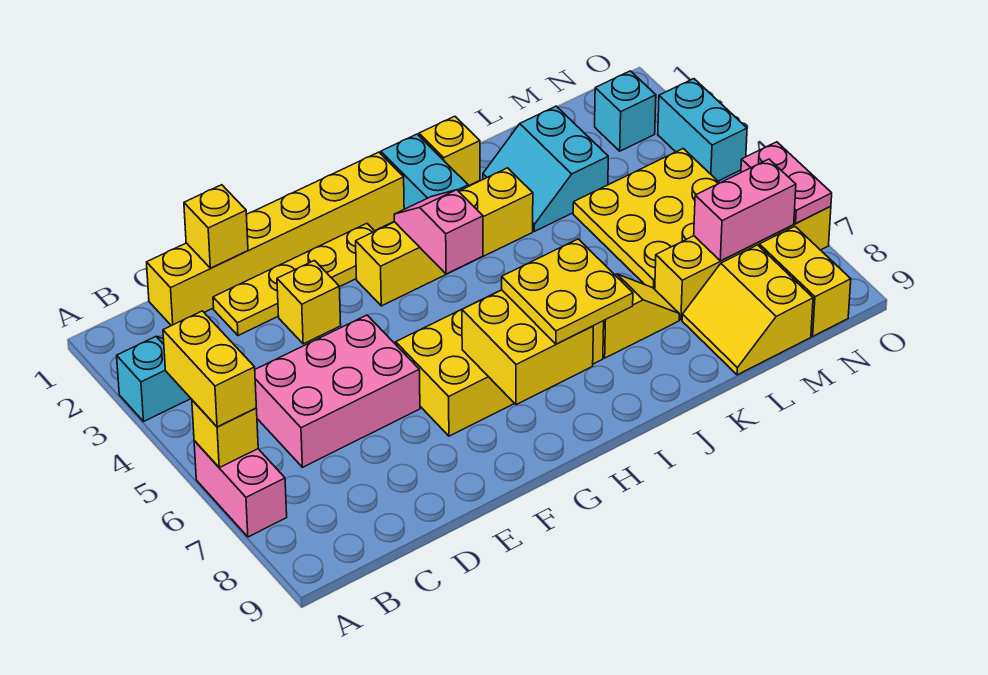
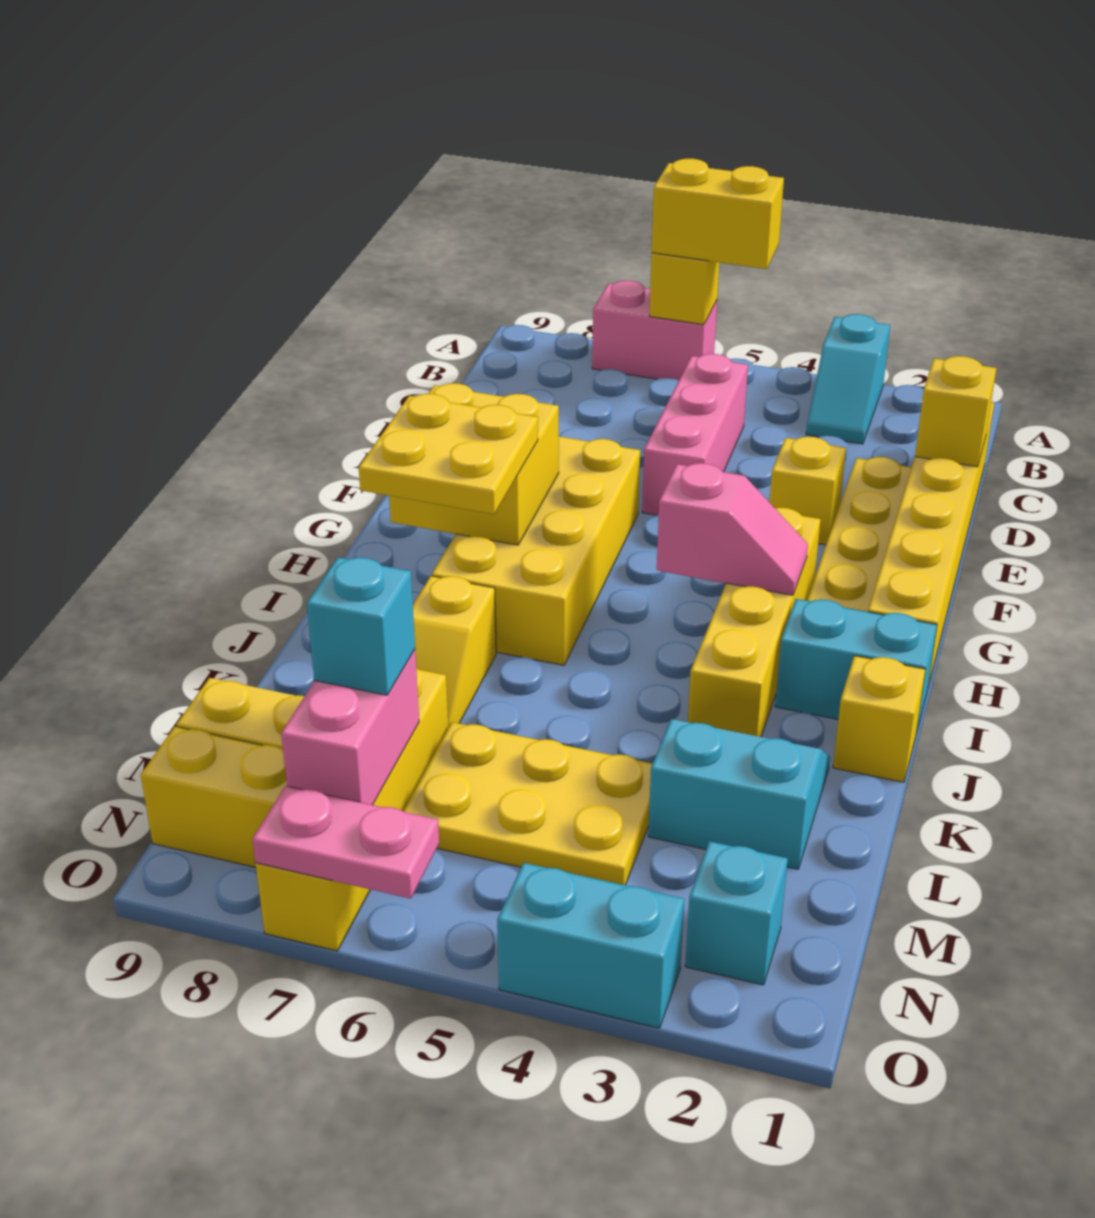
pink brick C5:E6 level 1 -> pink brick C5:E5 level 1
yellow plate L4:N6 level 1 -> yellow plate L4:M6 level 1
none -> cyan brick M7 level 3

